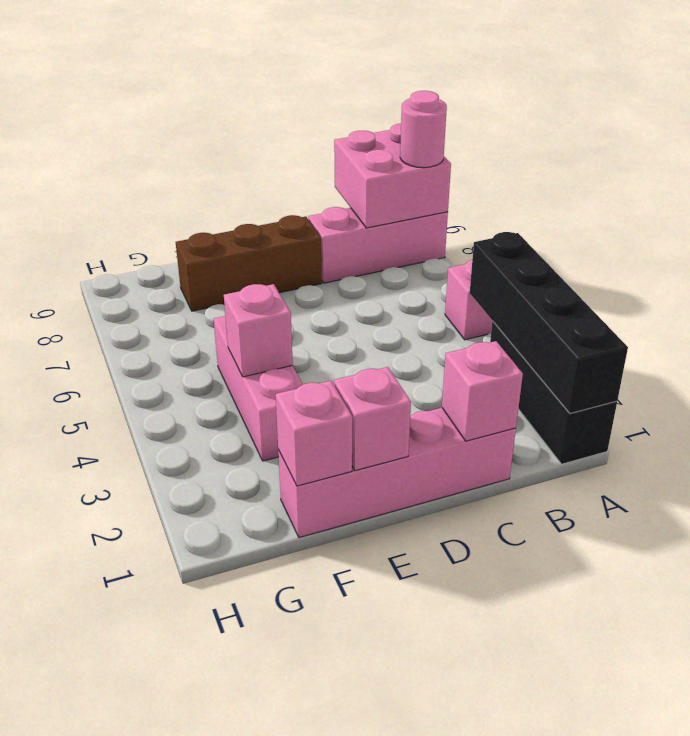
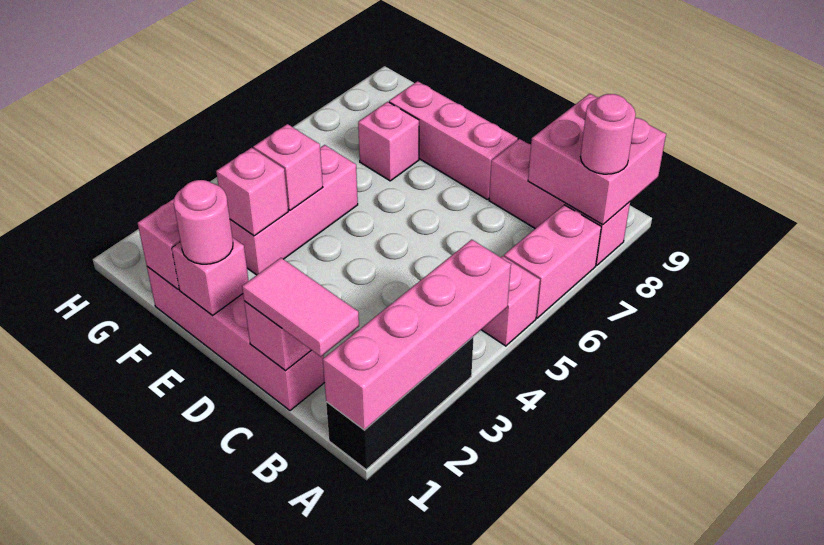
black brick A1:A4 level 2 -> pink brick A1:A4 level 2
none -> pink brick A6:A7 level 1
none -> pink tile B1:C1 level 3
brown brick D8:F8 level 1 -> pink brick D8:F8 level 1
none -> pink round brick E1 level 3
none -> pink brick F3 level 2
none -> pink brick F7 level 1

